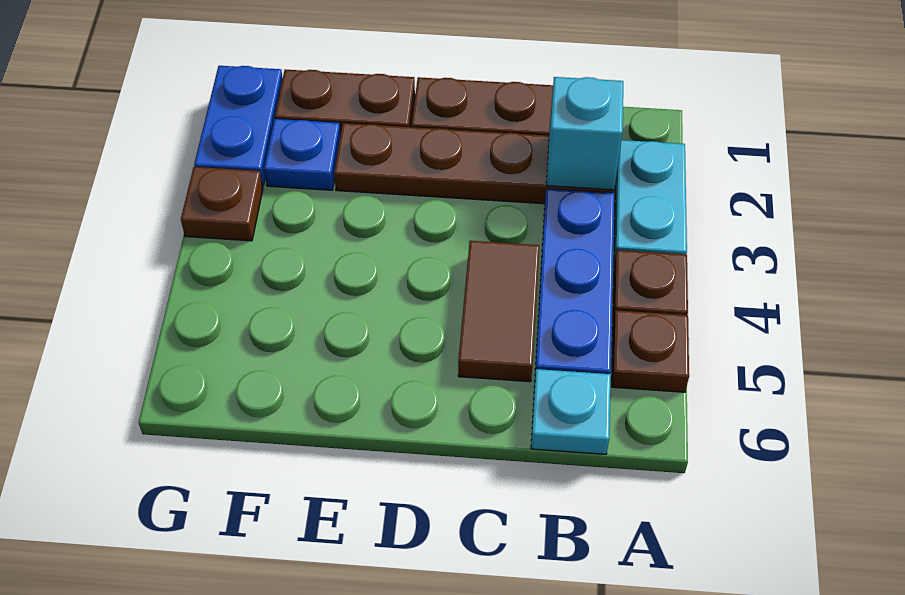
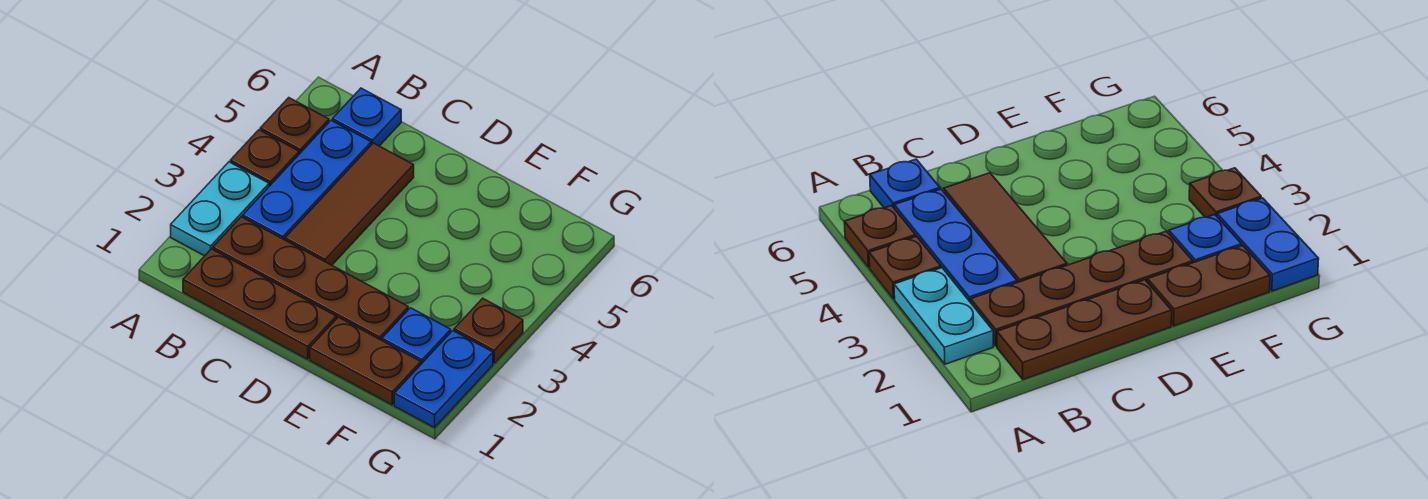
cyan brick B2 level 2 -> none
cyan plate B6 level 1 -> blue plate B6 level 1
brown tile C4:C5 level 1 -> brown tile C3:C5 level 1

